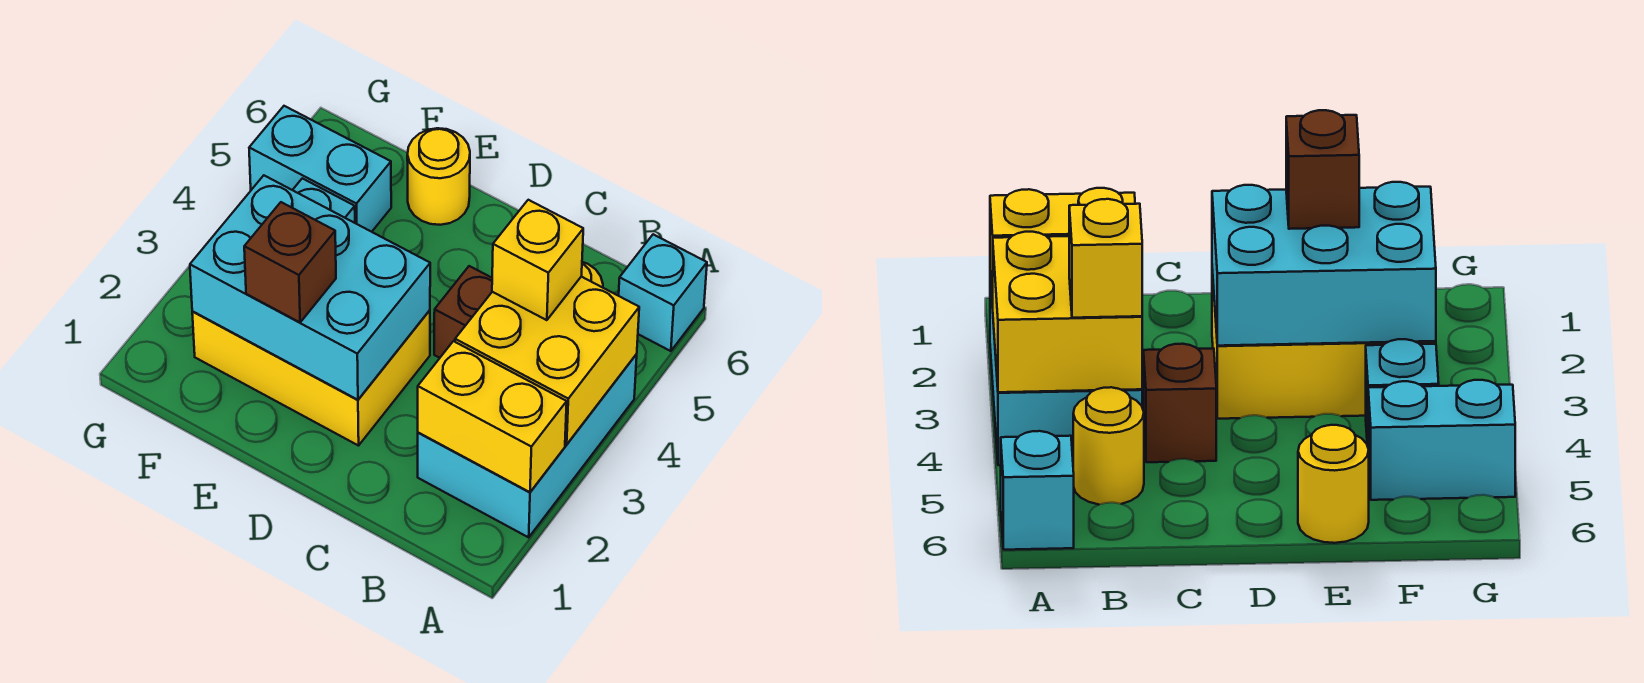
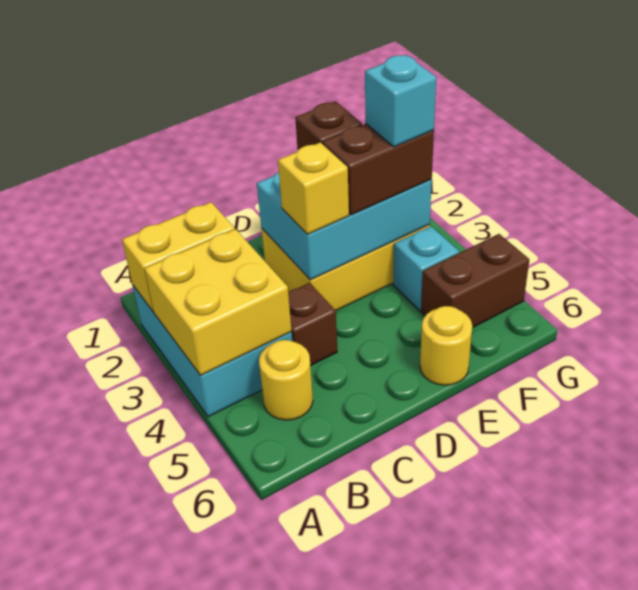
cyan brick A6 level 1 -> cyan brick F3 level 4
yellow brick B4 level 3 -> yellow brick D3 level 3
none -> brown brick E3:F3 level 3
cyan brick F5:G5 level 1 -> brown brick F5:G5 level 1

